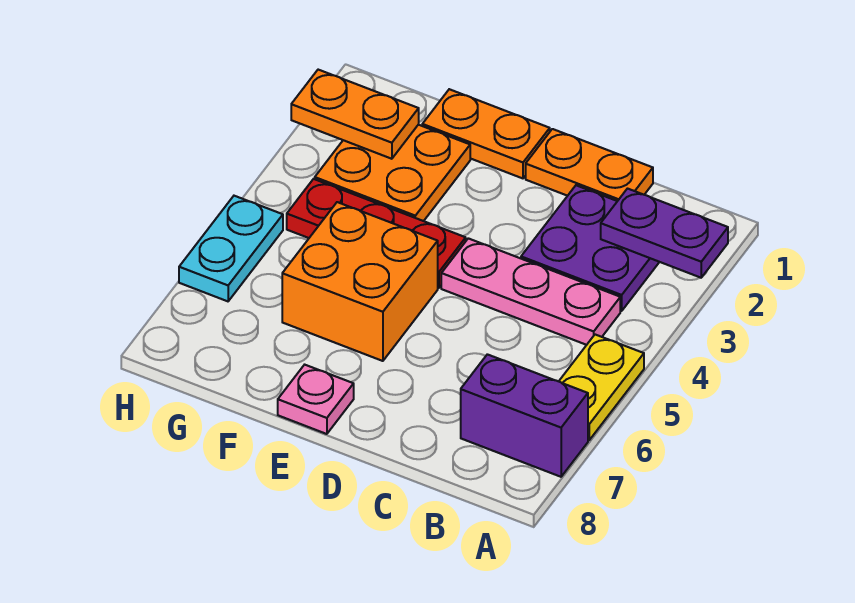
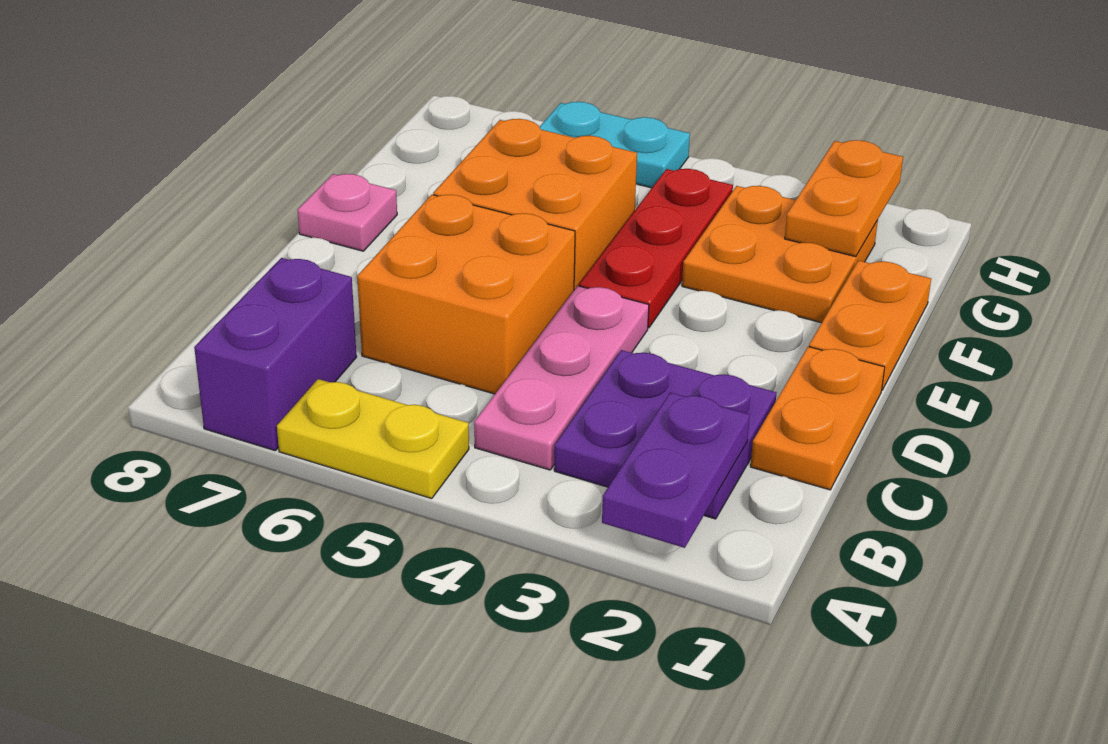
none -> orange brick C5:D6 level 1

